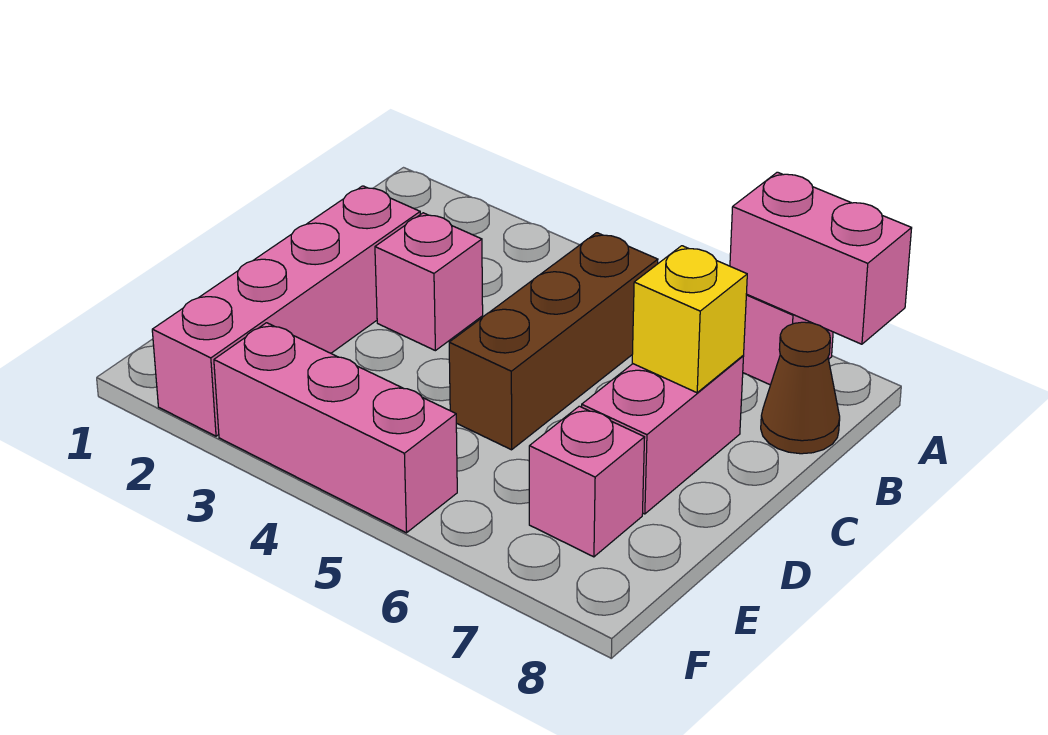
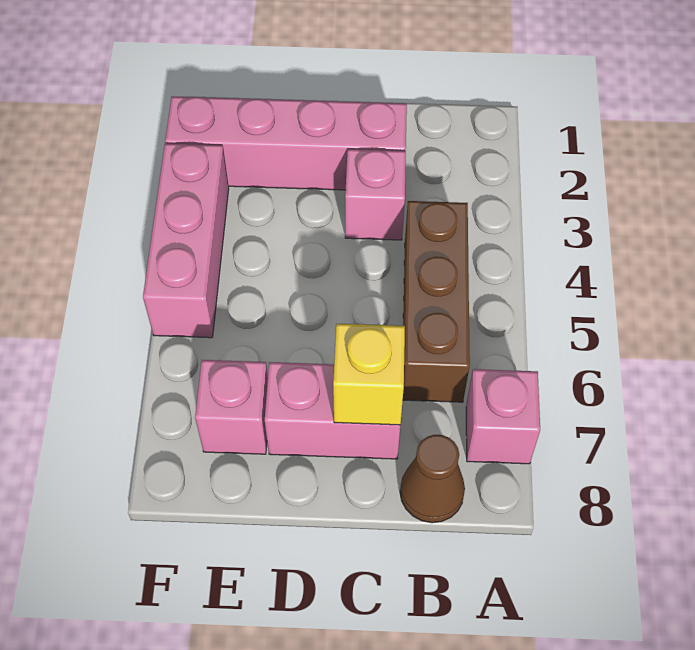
pink brick A7:A8 level 2 -> none
brown brick B5:D5 level 1 -> brown brick B4:B6 level 1

